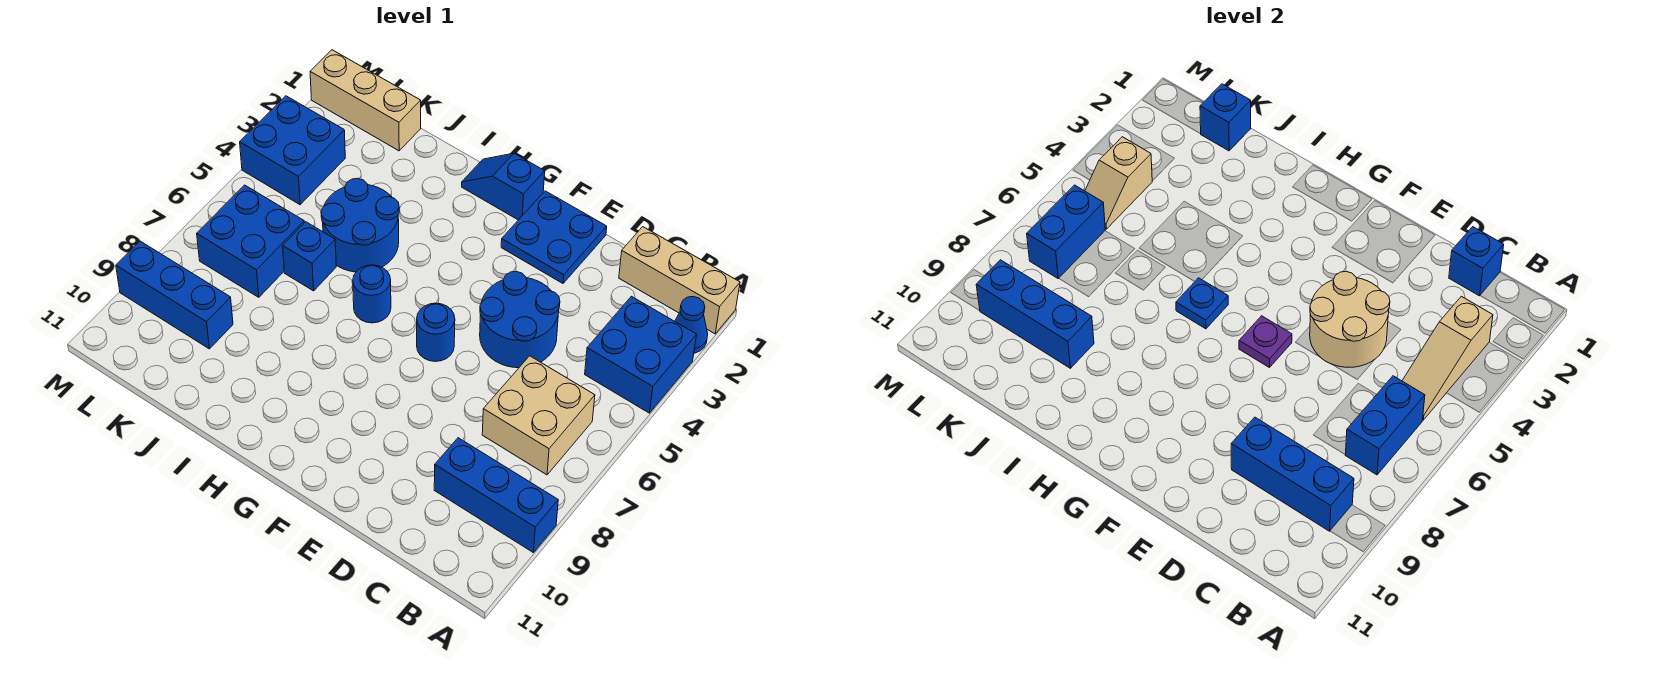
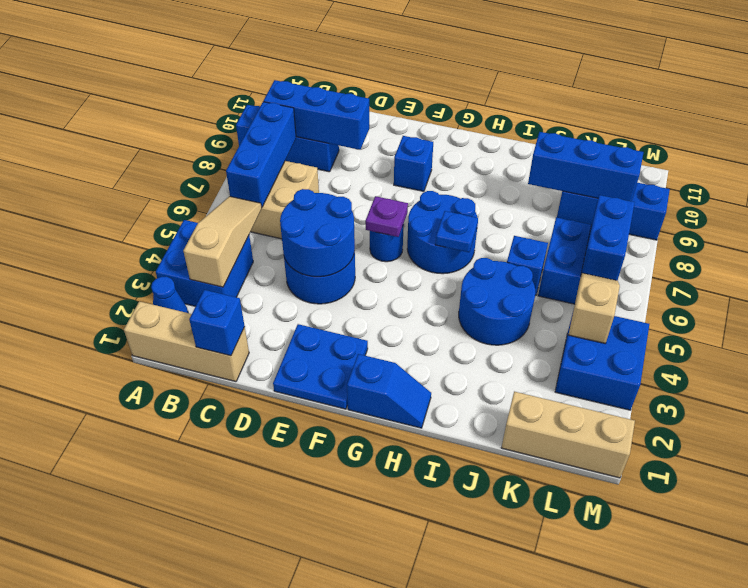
blue brick B6:B7 level 2 -> blue brick B6:B8 level 2
tan round brick D4:E5 level 2 -> blue round brick D4:E5 level 2
blue round brick H6 level 1 -> blue round brick G6:H7 level 1
blue brick K1 level 2 -> blue brick F9 level 1

